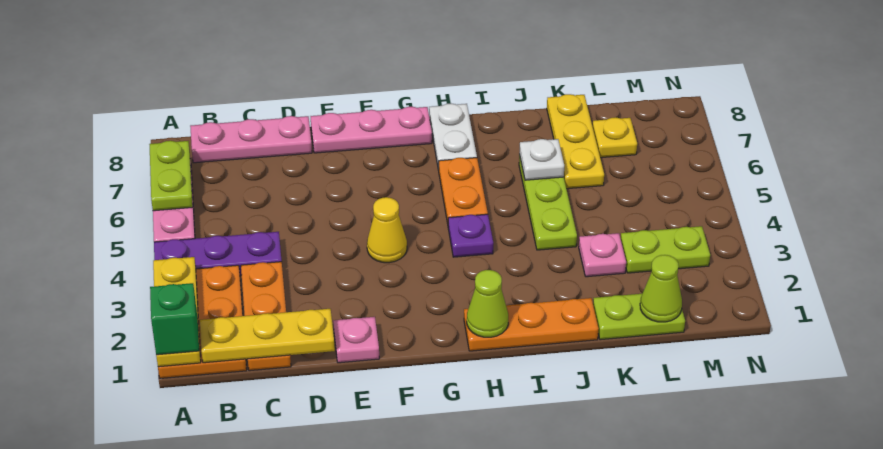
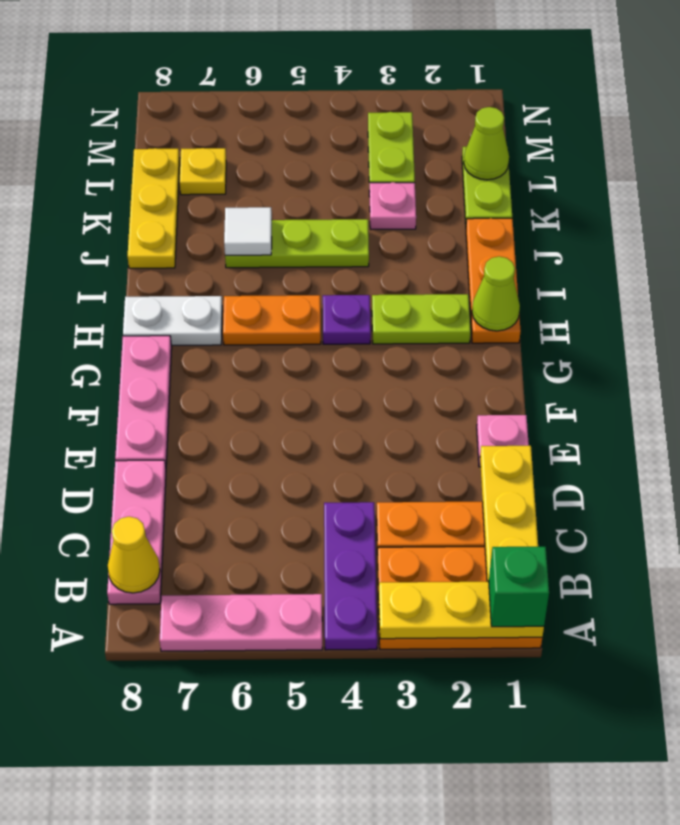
lime plate A6:A7 level 2 -> lime plate H2:H3 level 1
yellow cone F4 level 1 -> yellow cone B8 level 2
white plate J6 level 2 -> white tile J6 level 2
yellow plate K6:K8 level 1 -> yellow plate J8:L8 level 1

